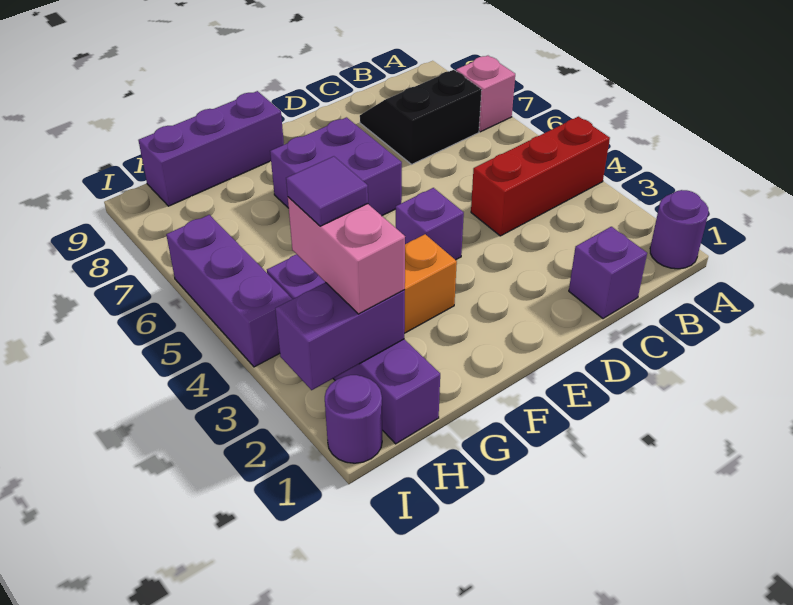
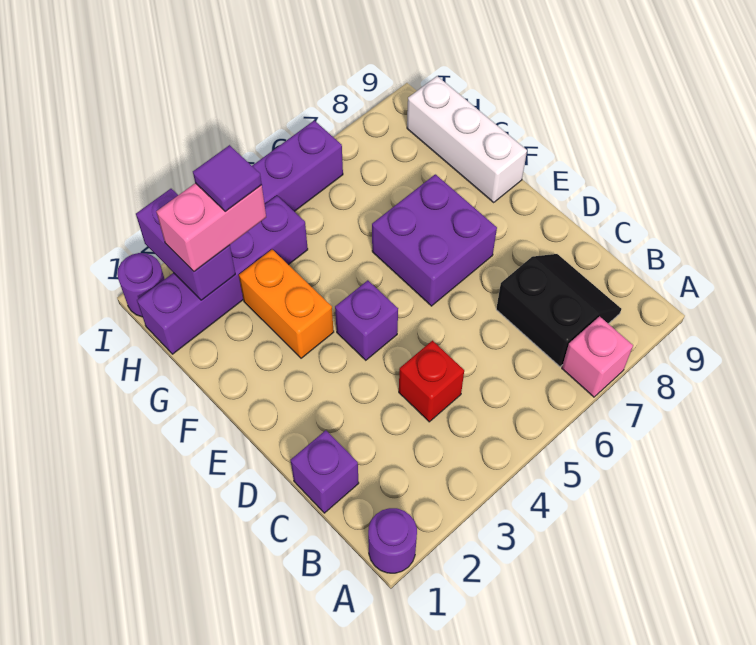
red brick A4:C4 level 1 -> red brick C4 level 1
purple brick F9:H9 level 1 -> white brick F9:H9 level 1

